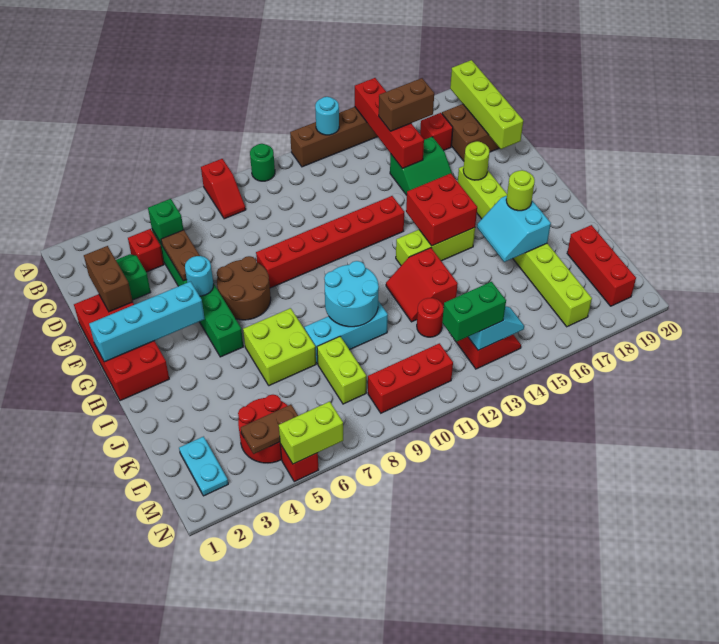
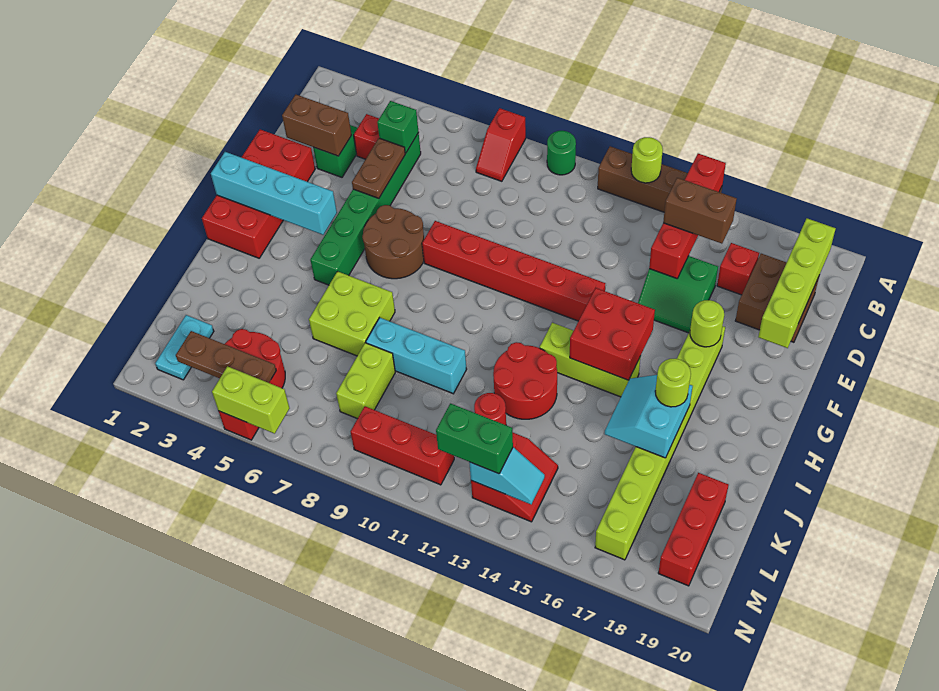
cyan round brick A13 level 2 -> lime round brick A13 level 2
brown brick D2:E2 level 2 -> brown brick D2:D3 level 2
cyan round brick F5 level 2 -> none
cyan round brick I9:J10 level 2 -> none
red slope I12:J13 level 1 top 13 -> red round brick I12:J13 level 1
brown plate M4:M5 level 2 -> brown plate M3:M5 level 2

